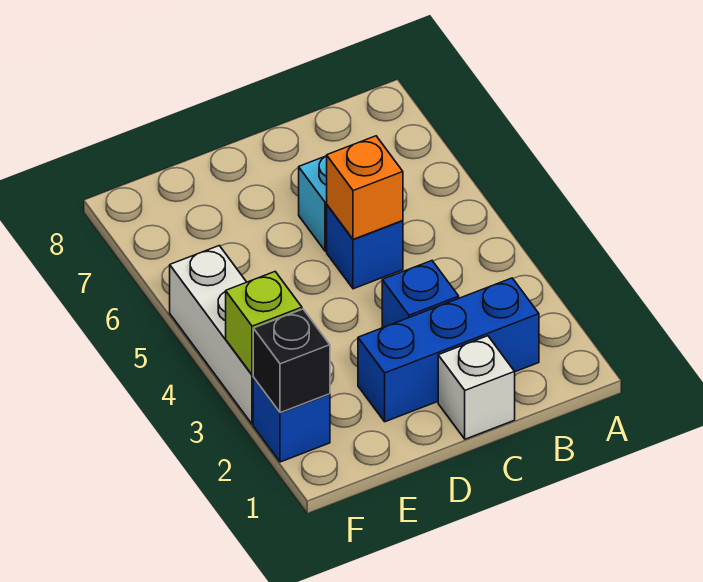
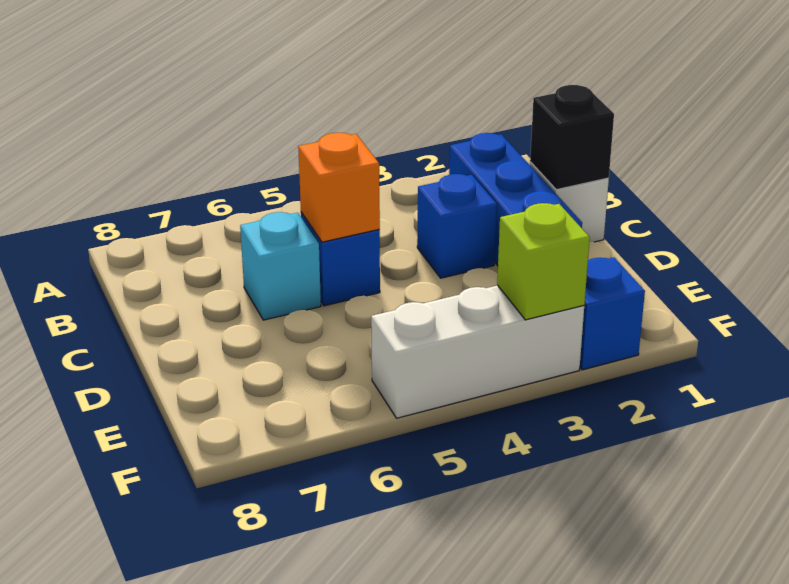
black brick F2 level 2 -> black brick C1 level 2

